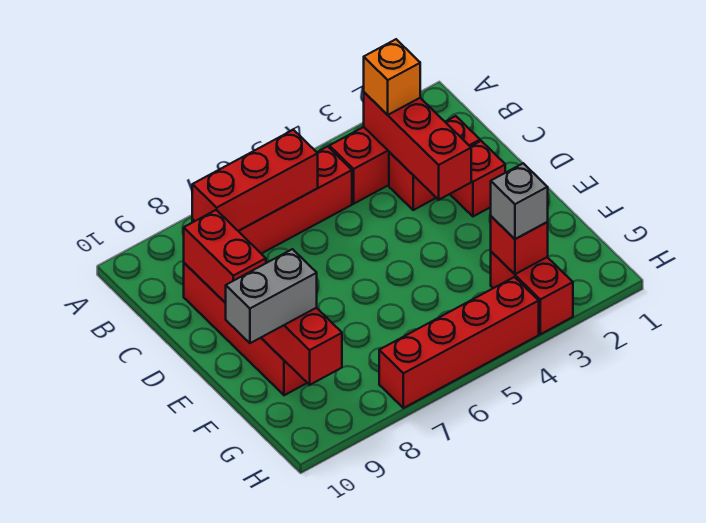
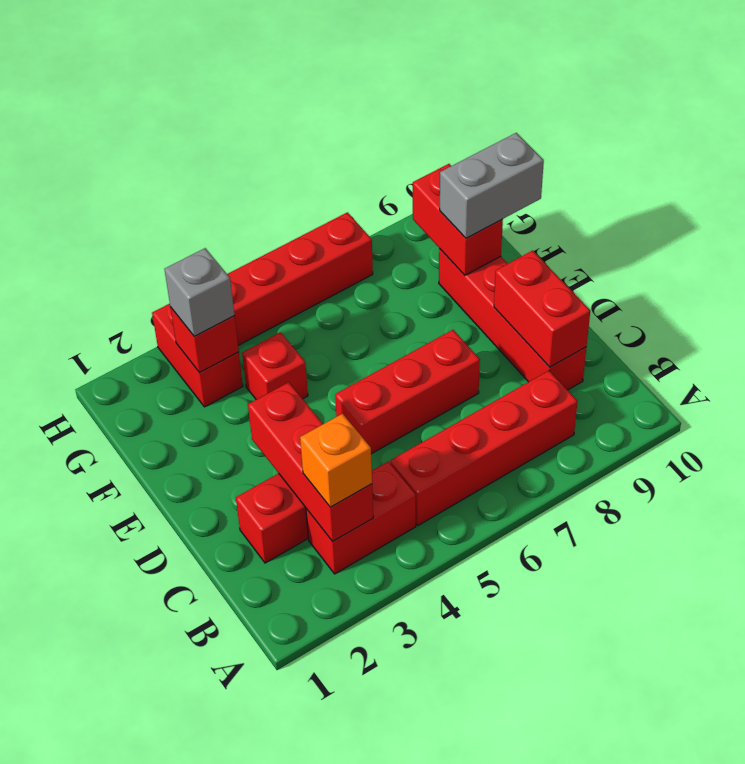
red brick B6:B8 level 2 -> red brick D5:D7 level 1
red brick D2 level 1 -> red brick F4 level 1

